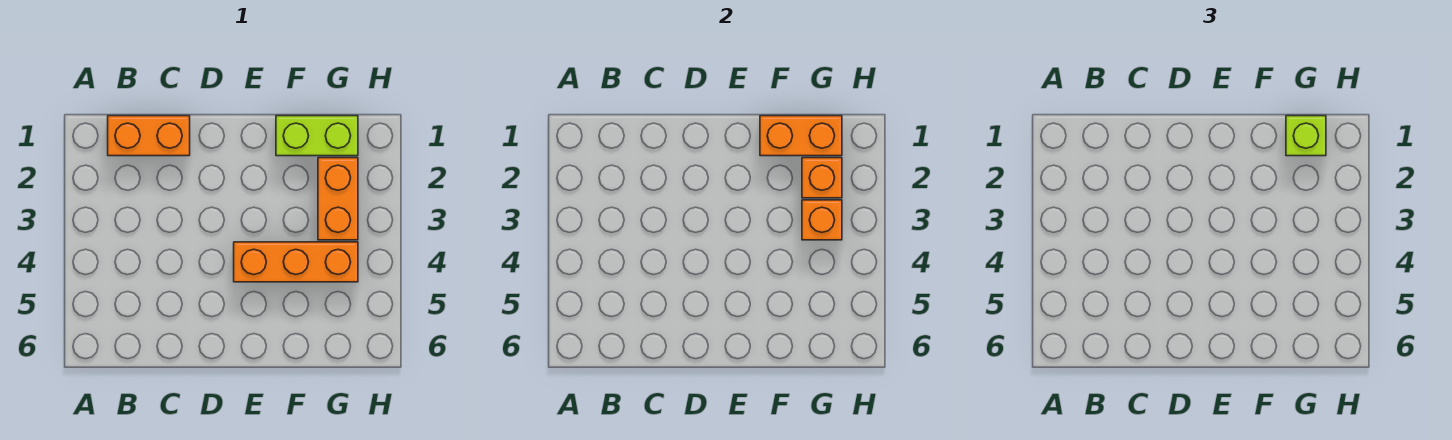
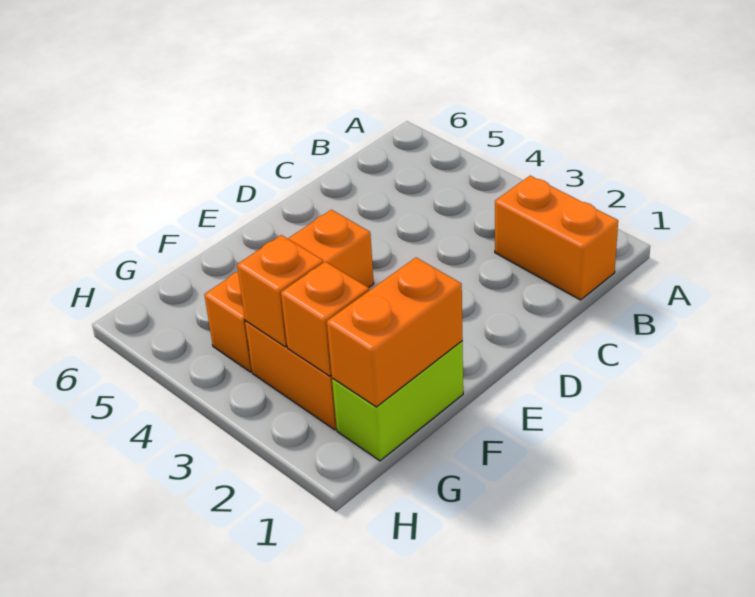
orange brick B1:C1 level 1 -> orange brick B1:B2 level 1
lime brick G1 level 3 -> none

